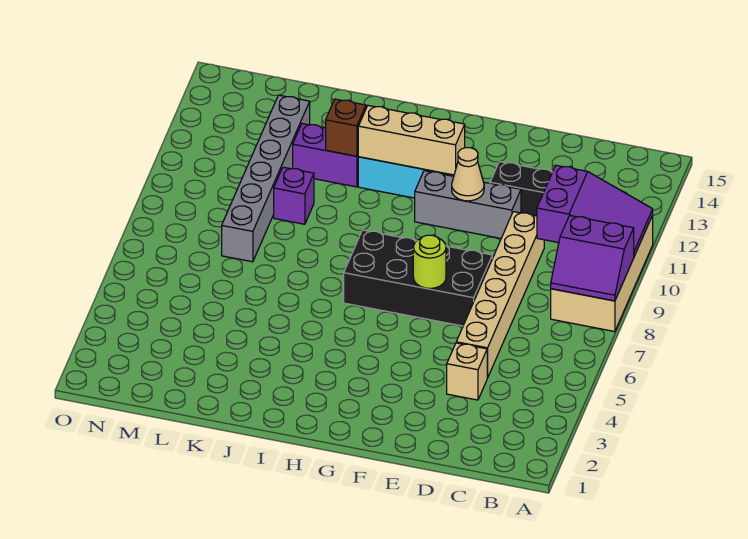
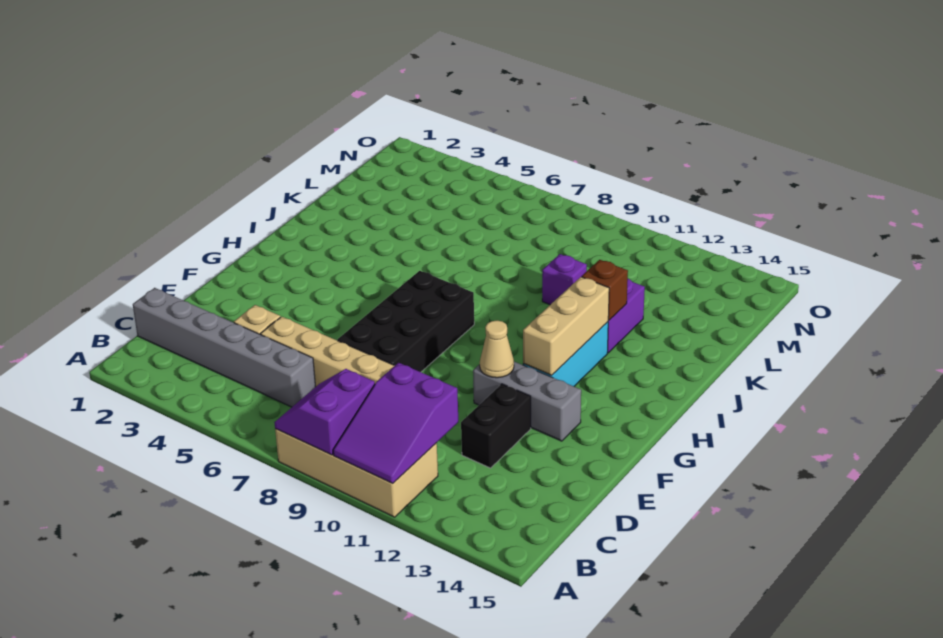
grey brick E11:G11 level 1 -> grey brick F11:F13 level 1
lime round brick F7 level 2 -> none
grey brick L8:L13 level 1 -> grey brick C1:C6 level 1

